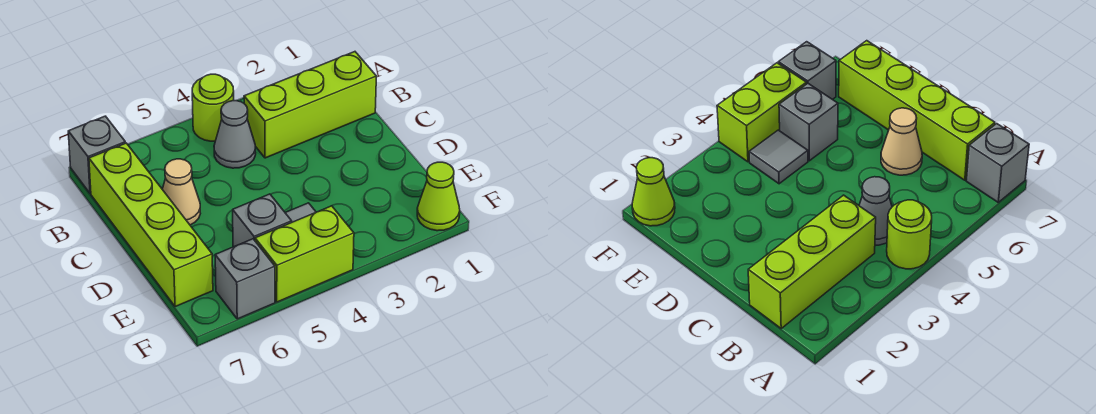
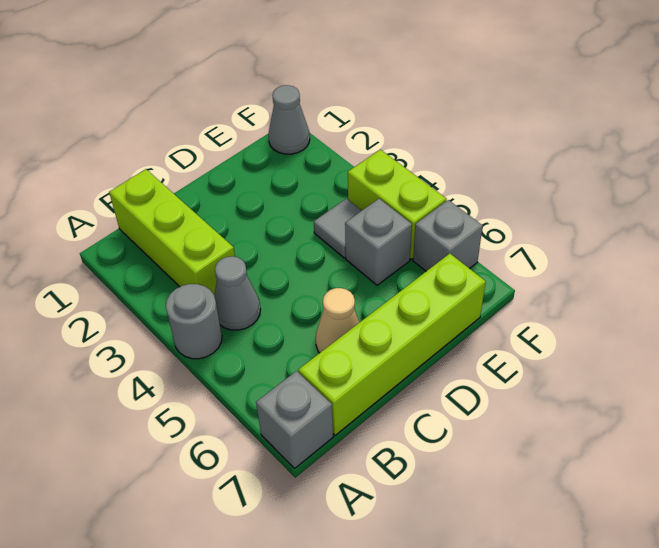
lime round brick A4 level 1 -> grey round brick A4 level 1
lime cone F1 level 1 -> grey cone F1 level 1

